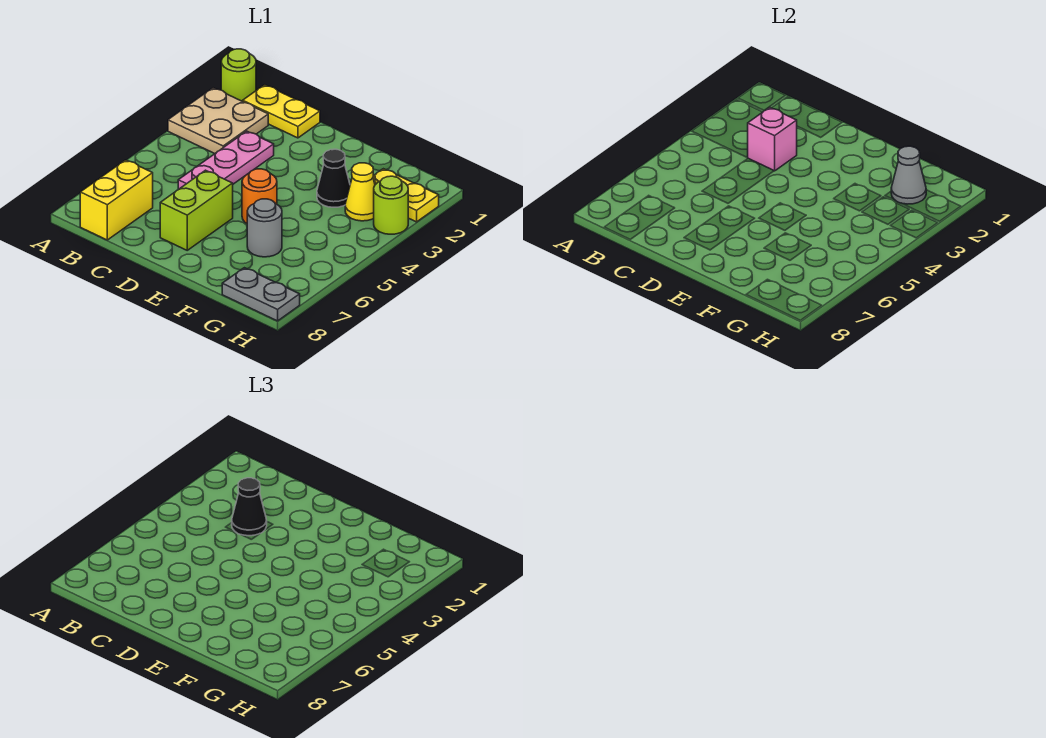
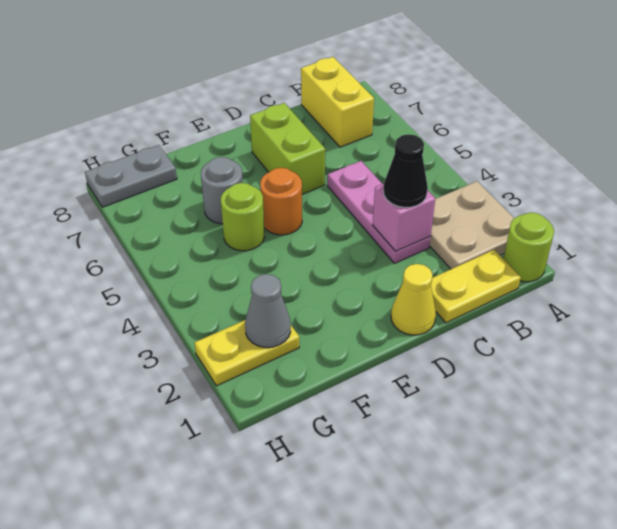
black cone F3 level 1 -> none
yellow cone G3 level 1 -> yellow cone D1 level 1
lime round brick H3 level 1 -> lime round brick F5 level 1

